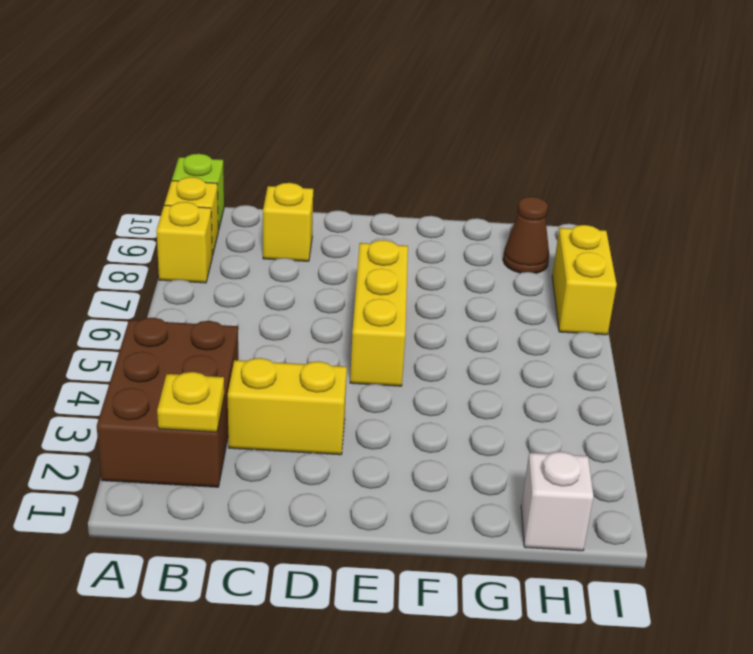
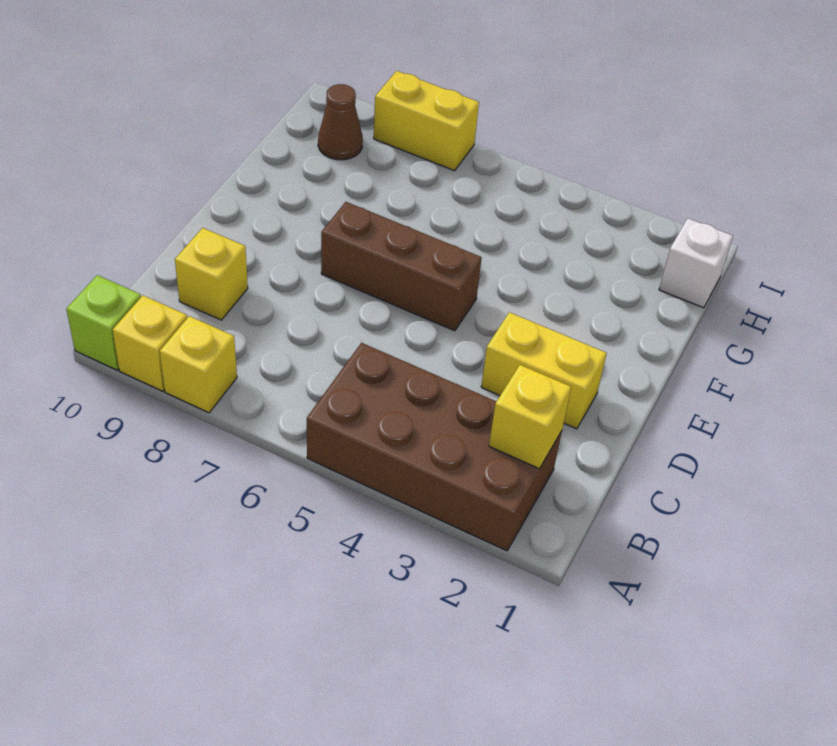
brown brick A2:B4 level 1 -> brown brick A2:B5 level 1
yellow plate B2 level 2 -> yellow brick B2 level 2
yellow brick C3:D3 level 1 -> yellow brick D2:D3 level 1
yellow brick E5:E7 level 1 -> brown brick E5:E7 level 1

